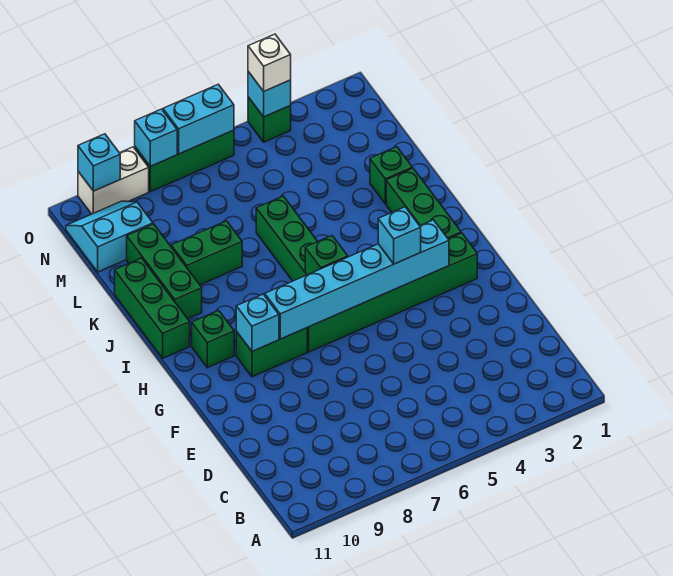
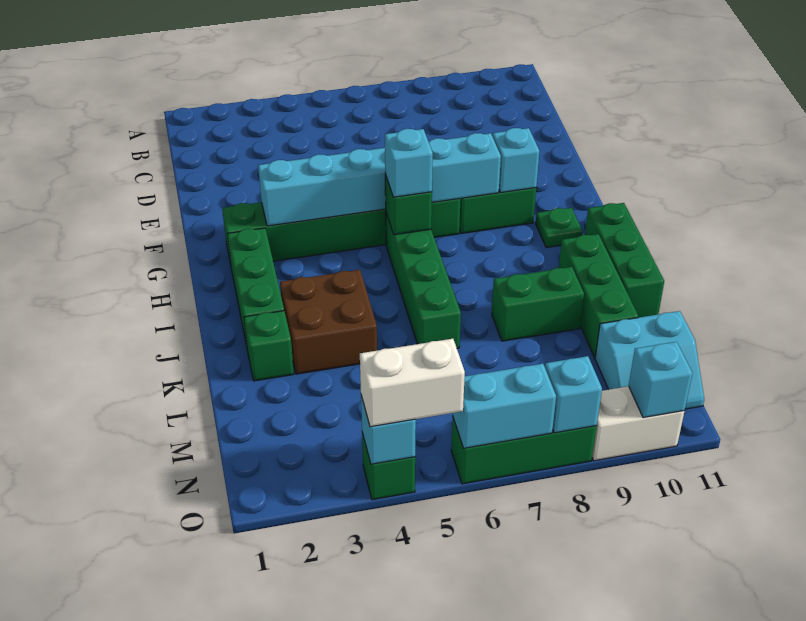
cyan brick G4 level 3 -> cyan brick H6 level 3
green brick H10 level 1 -> green plate H10 level 1
none -> brown brick J3:K4 level 1
white brick O4 level 3 -> white brick O4:O5 level 3

